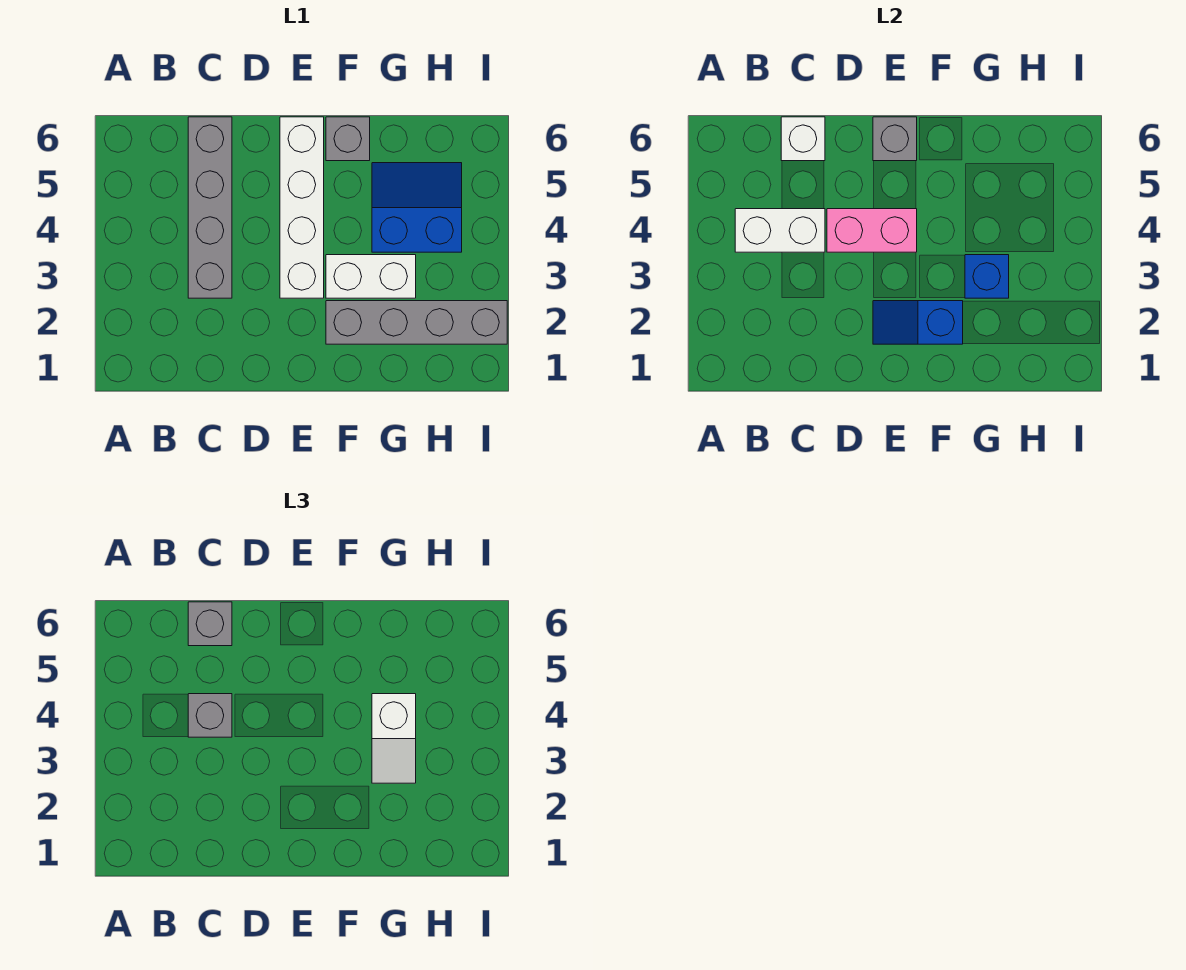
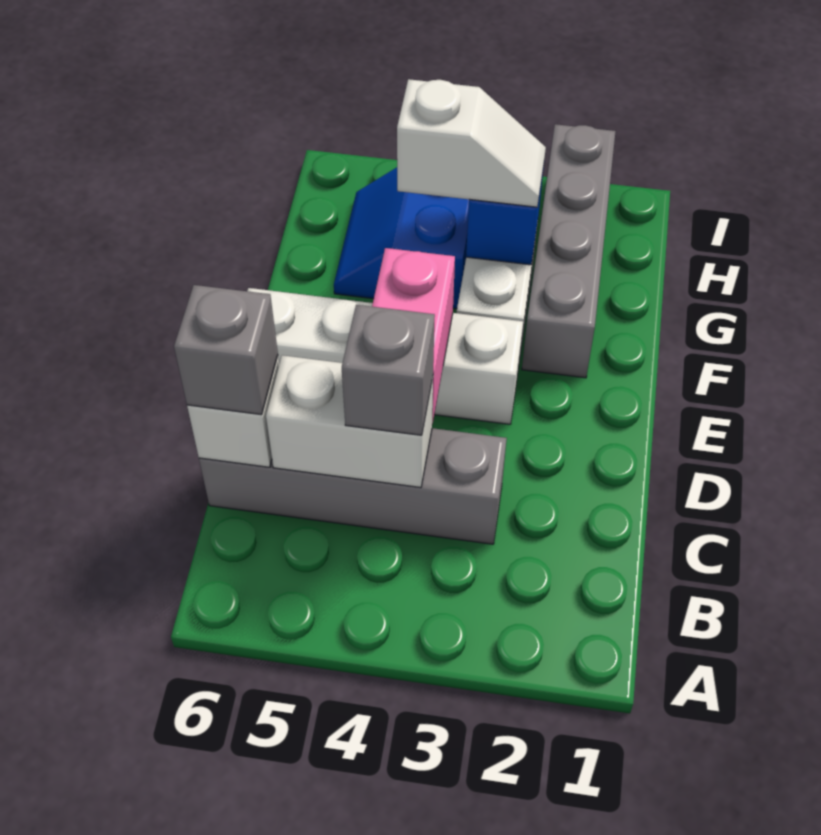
white brick B4:C4 level 2 -> white brick C4:C5 level 2
blue slope E2:F2 level 2 top F -> none
grey brick E6 level 2 -> none
grey brick F6 level 1 -> none

